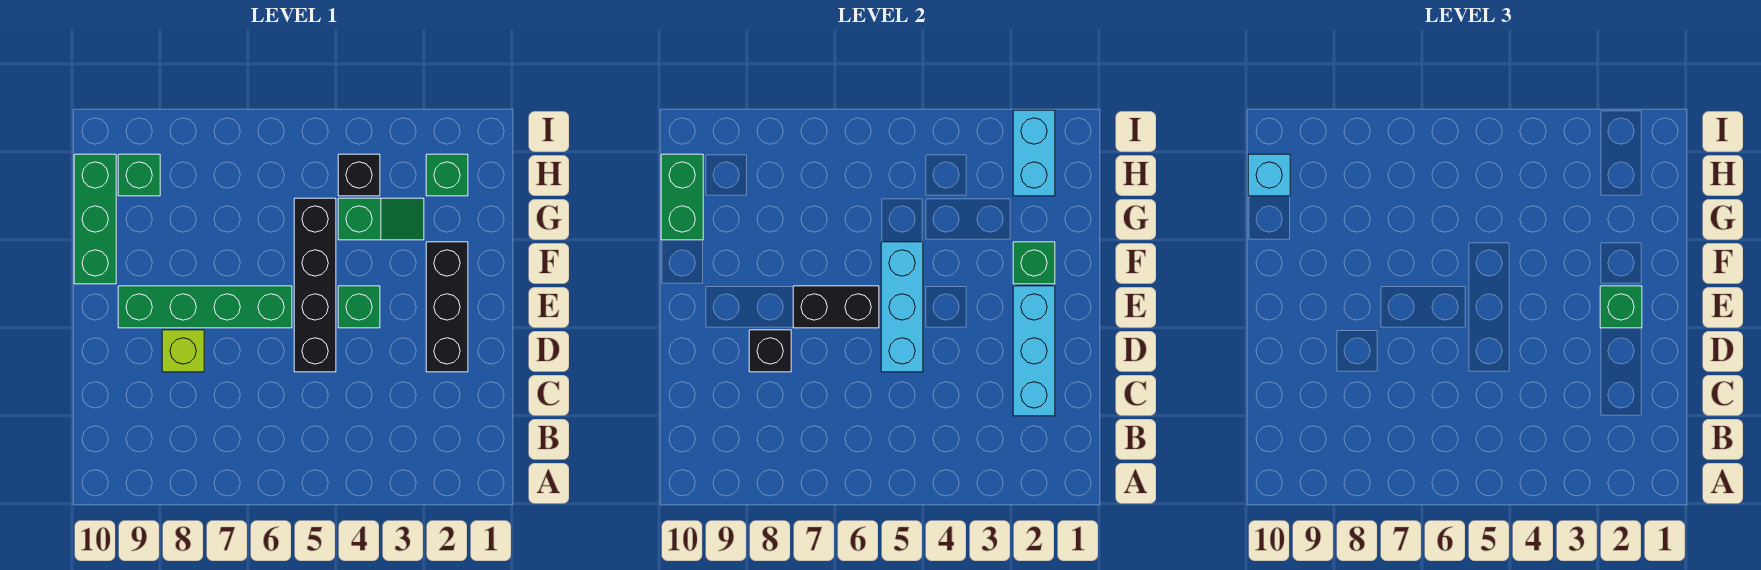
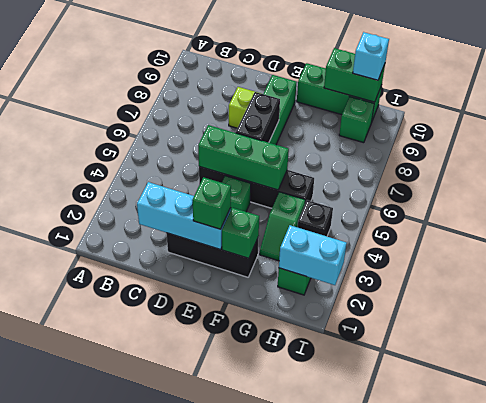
cyan brick D5:F5 level 2 -> green brick D5:F5 level 2
black brick D8 level 2 -> none

